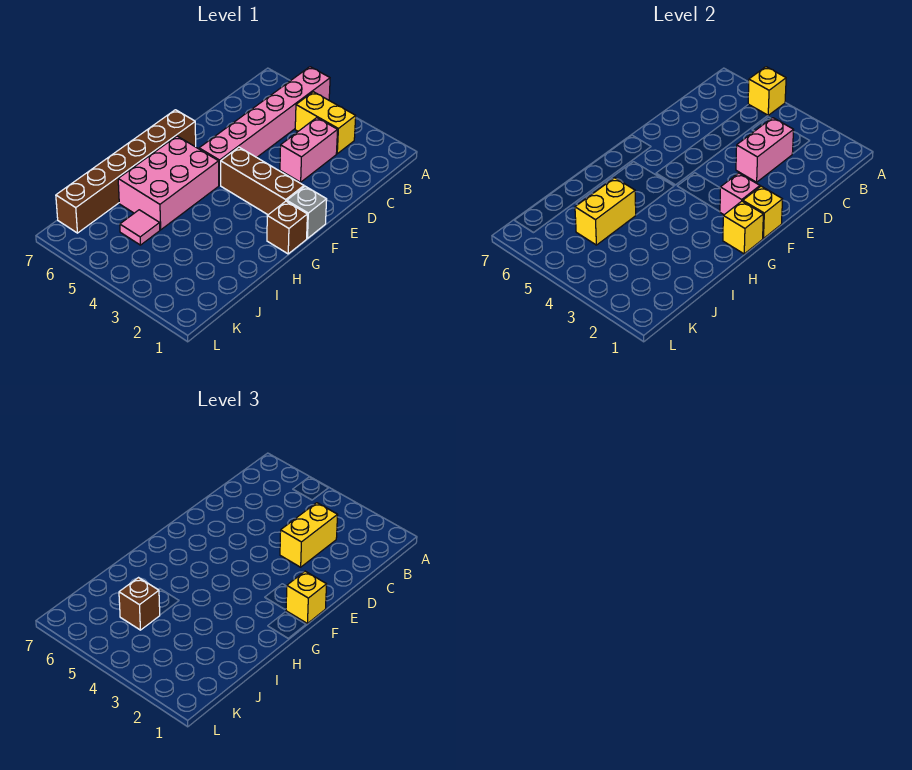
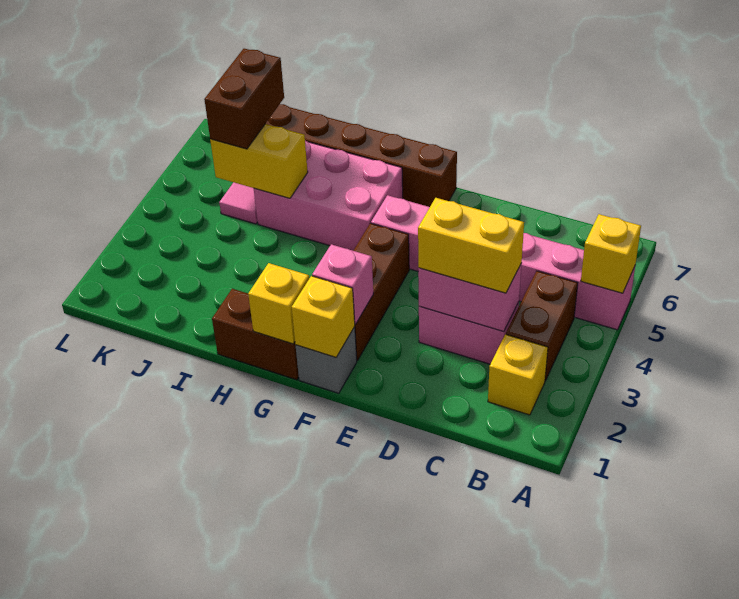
yellow brick B3:B4 level 1 -> brown brick B3:B4 level 1
yellow brick F1 level 3 -> yellow brick B2 level 1
brown brick G1 level 1 -> brown brick G1:H1 level 1
brown brick J5 level 3 -> brown brick J5:J6 level 3

